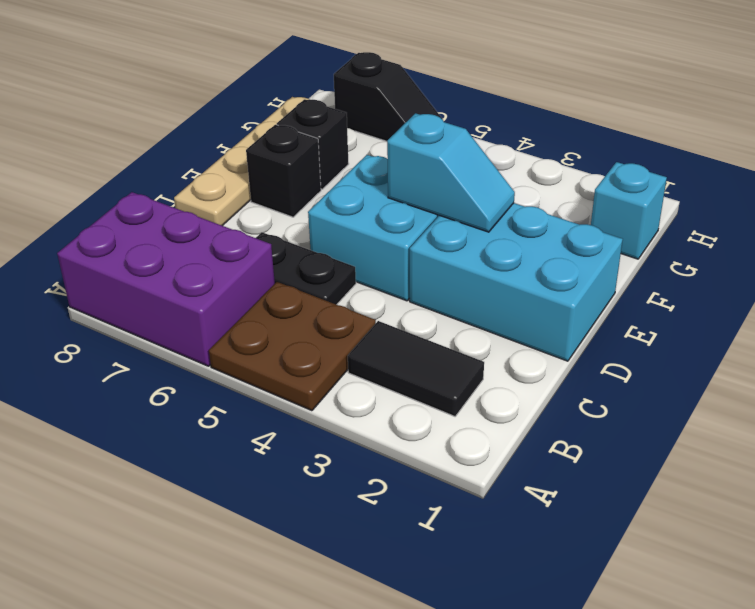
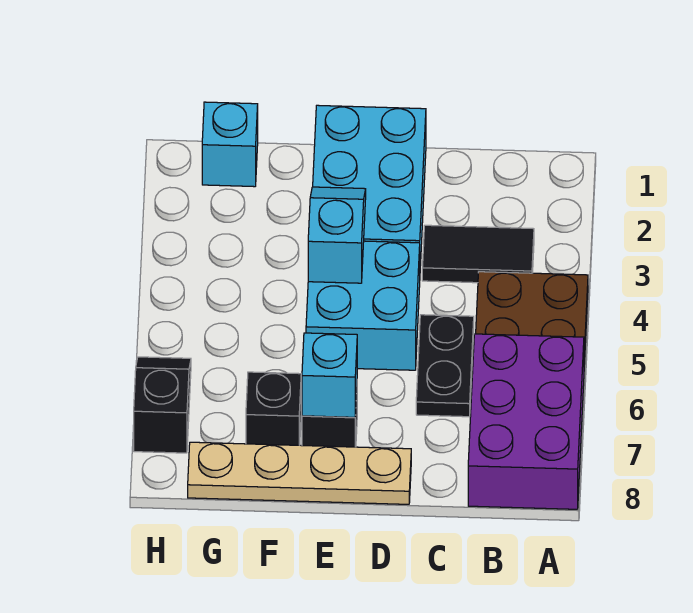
black tile B2:B3 level 1 -> black tile B3:C3 level 1
none -> cyan brick E7 level 2

